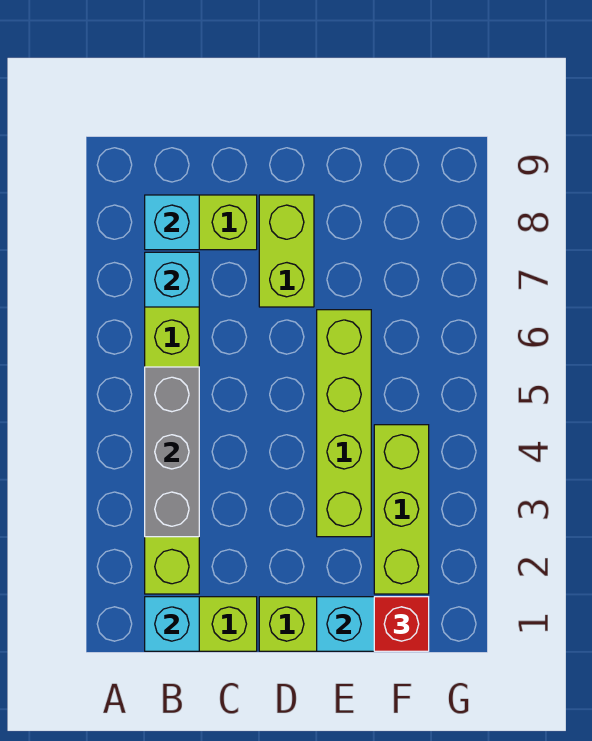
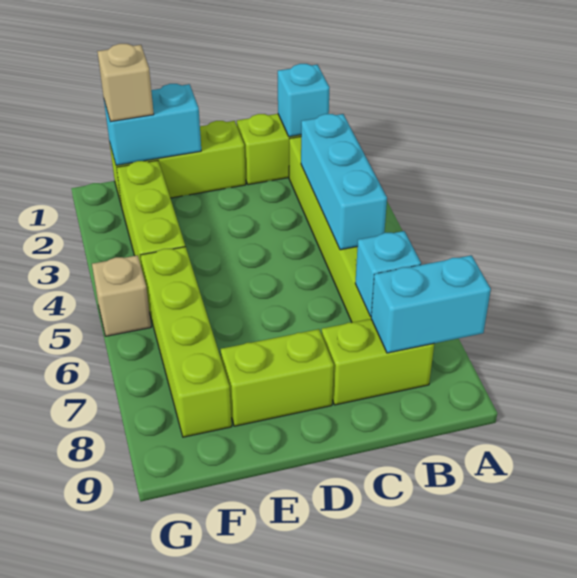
grey brick B3:B5 level 2 -> cyan brick B3:B5 level 2
cyan brick B8 level 2 -> cyan brick A8:B8 level 2
lime brick D7:D8 level 1 -> lime brick D8:E8 level 1
lime brick E3:E6 level 1 -> lime brick F5:F8 level 1
red brick F1 level 3 -> tan brick F1 level 3
none -> tan brick G5 level 1

